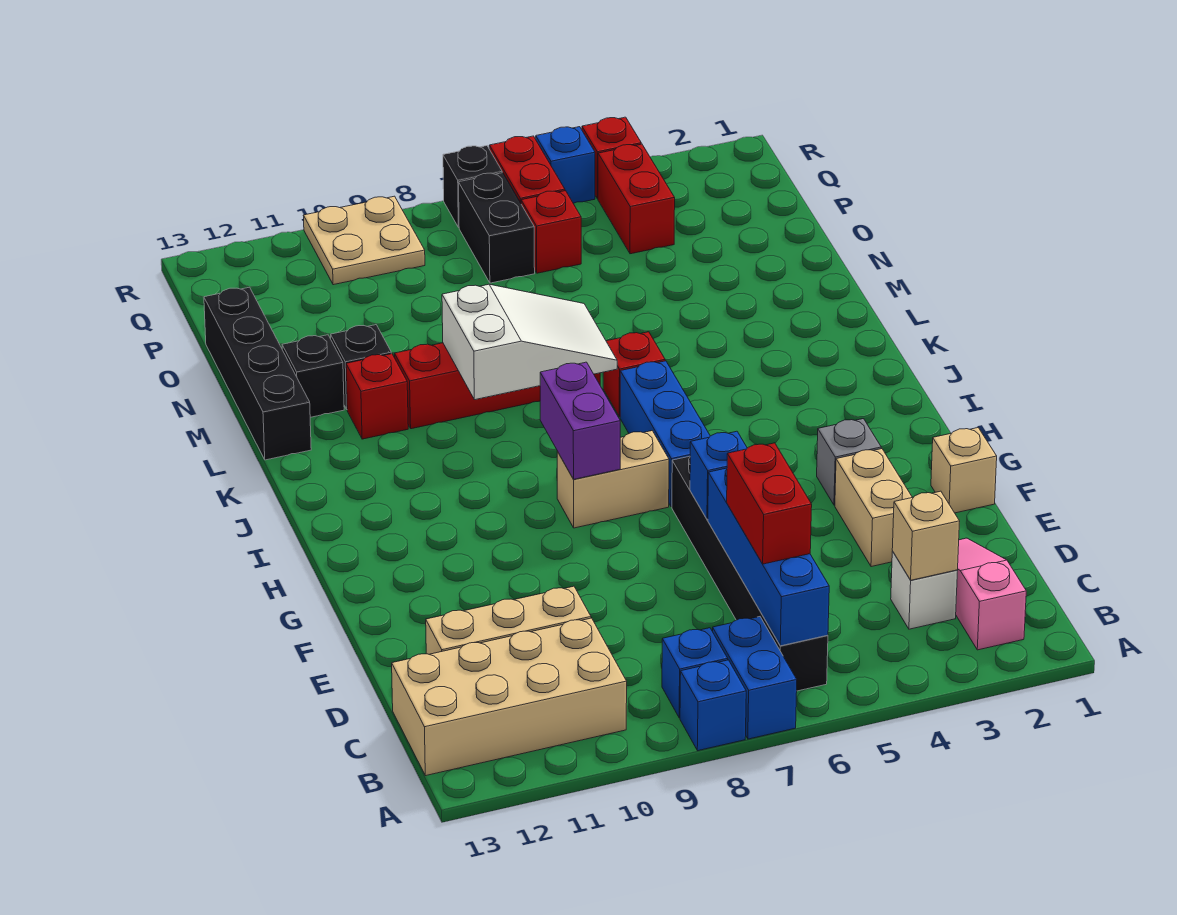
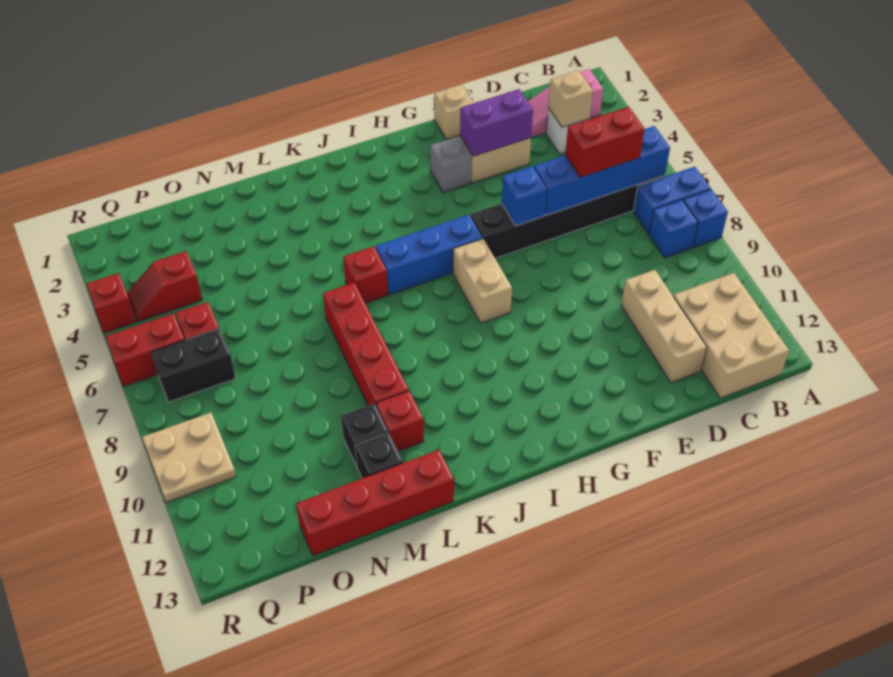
tan brick B10:C13 level 1 -> tan brick B11:C13 level 1
purple brick H8:I8 level 2 -> purple brick E3:F3 level 2
white slope K7:L9 level 2 top 9 -> none
black brick L13:O13 level 1 -> red brick L13:O13 level 1
red brick P4:Q4 level 1 -> red slope P4:Q4 level 1 top P
blue brick R5 level 1 -> none
black brick R7 level 1 -> none

